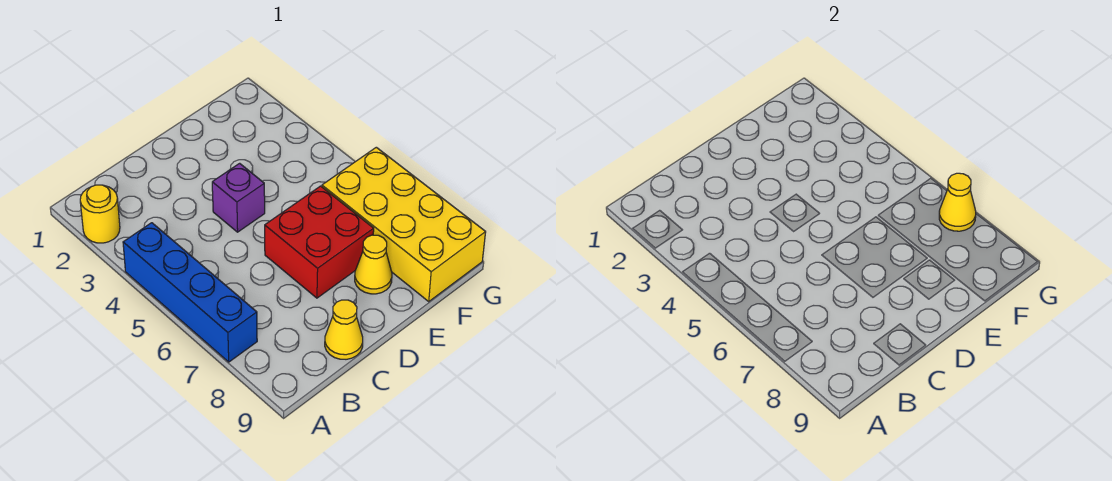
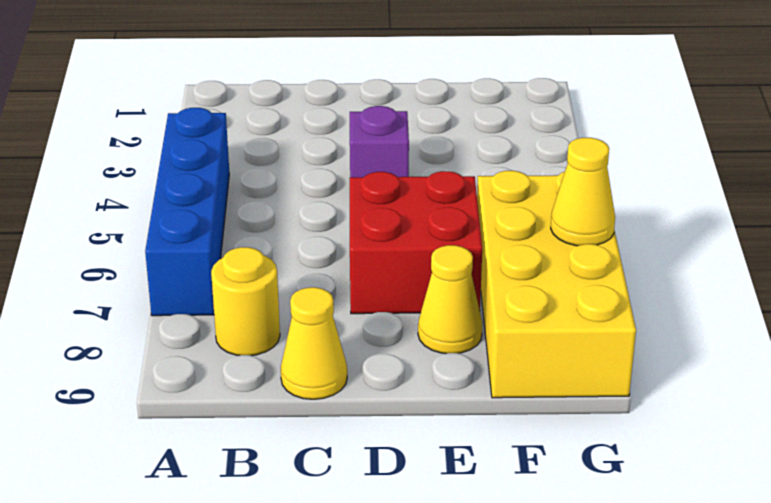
yellow round brick A2 level 1 -> yellow round brick B8 level 1

